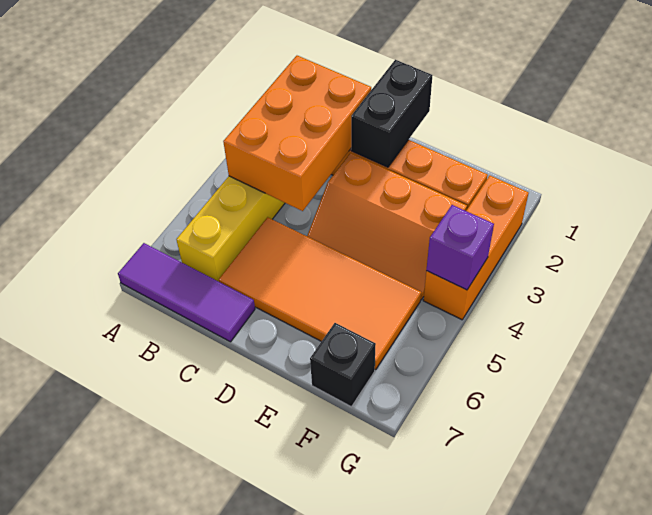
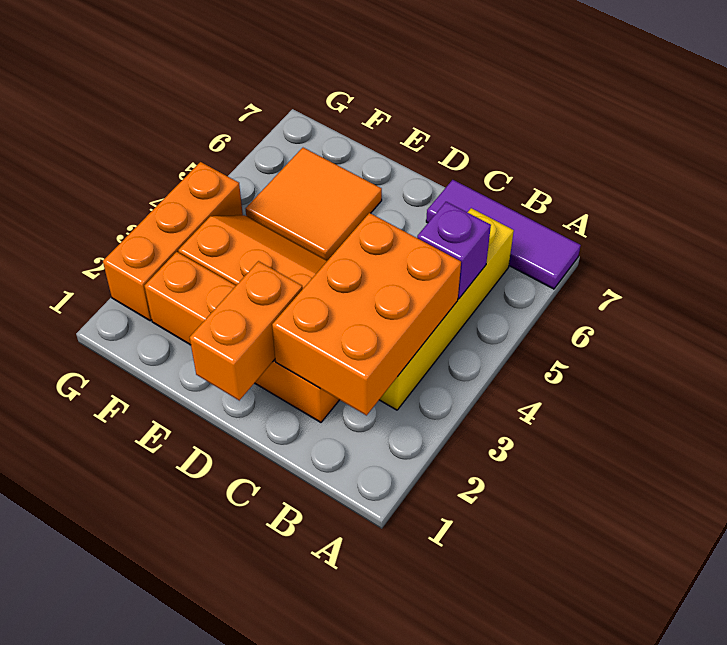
orange tile C5:F6 level 1 -> orange tile E5:F6 level 1
black brick D1:D2 level 2 -> orange brick D1:D2 level 2
black brick F7 level 1 -> none
purple brick G4 level 2 -> purple brick B5 level 2

